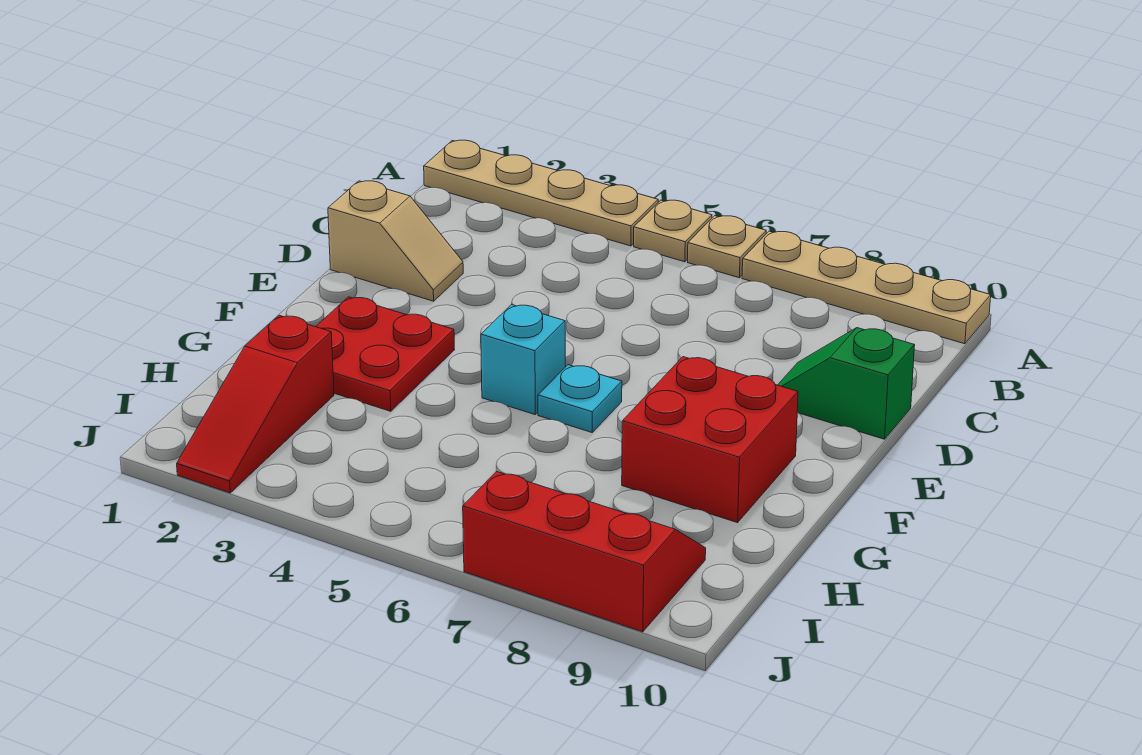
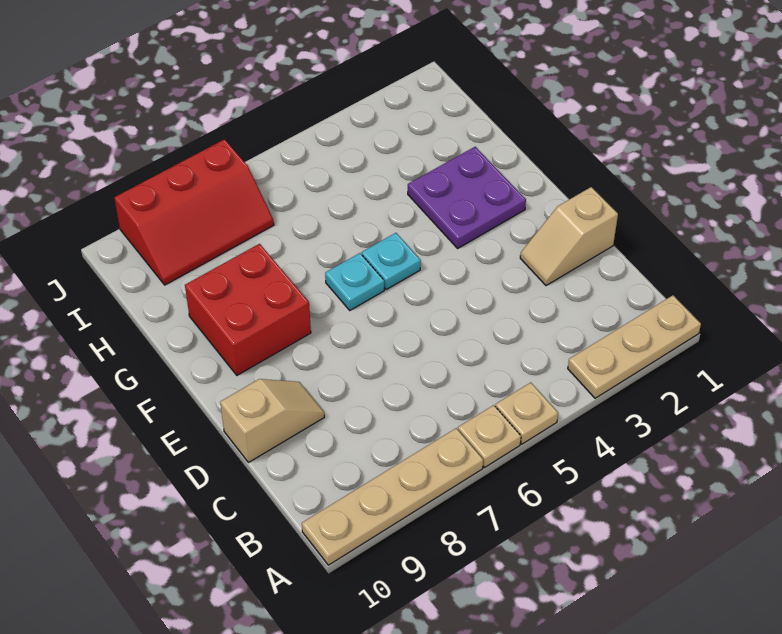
tan plate A1:A4 level 1 -> tan plate A1:A3 level 1
green slope D9:D10 level 1 top 10 -> tan slope D9:D10 level 1 top 10
red plate F2:G3 level 1 -> purple plate F2:G3 level 1
cyan brick F5 level 1 -> cyan plate F5 level 1
red slope H2:J2 level 1 top H -> none

